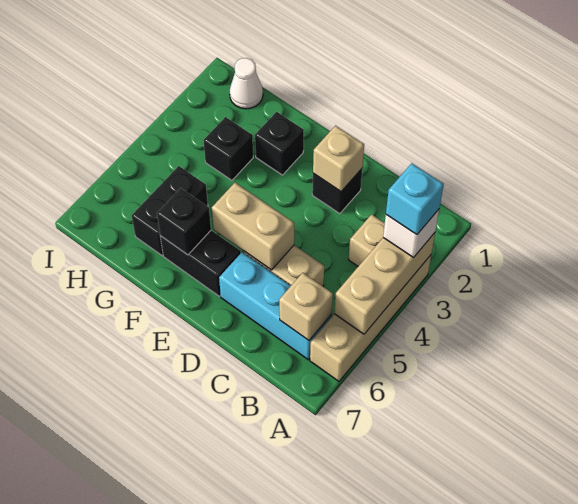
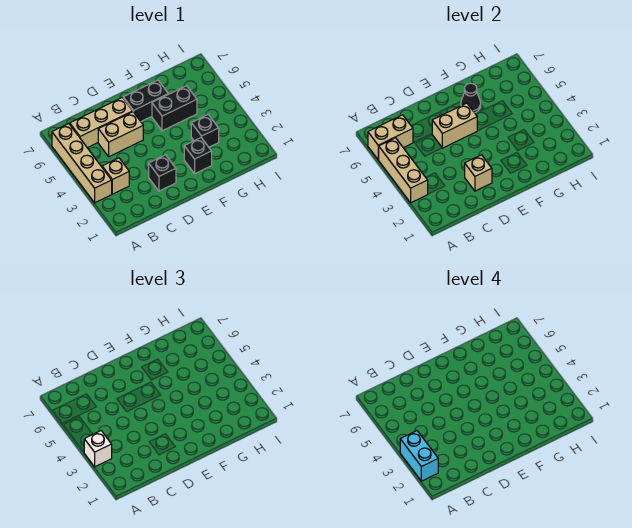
cyan brick A3 level 4 -> cyan brick A2:A3 level 4
cyan brick B6:D6 level 1 -> tan brick B6:D6 level 1
tan brick B6 level 2 -> tan brick A6:B6 level 2
black brick F6 level 2 -> black cone F6 level 2
black brick G5:G6 level 1 -> black brick F5:G5 level 1
white cone H1 level 1 -> none

